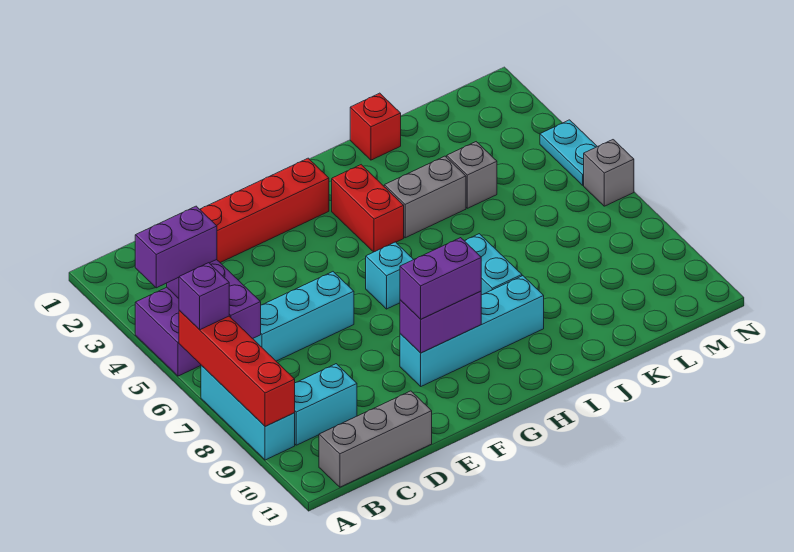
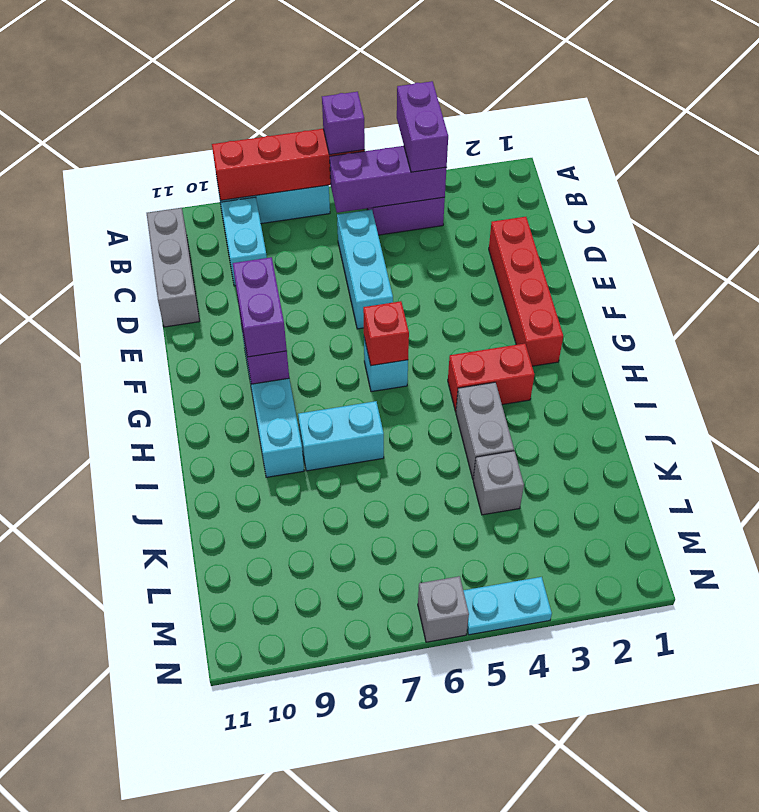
red brick J1 level 1 -> red brick G6 level 2

